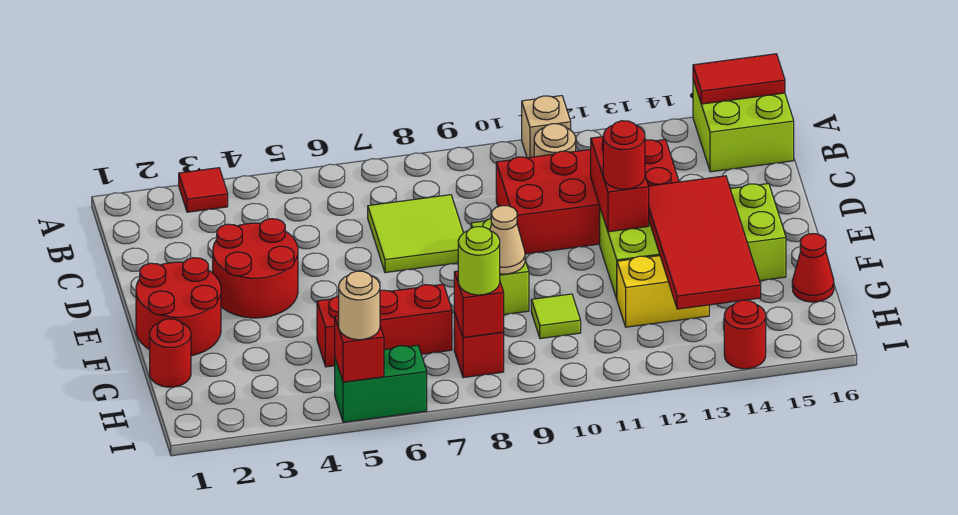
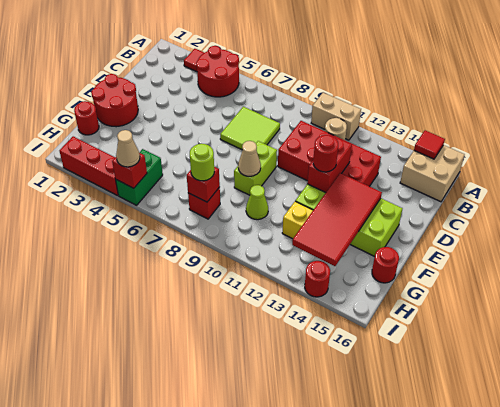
tan brick A11 level 1 -> tan brick A10:A11 level 1
lime brick A15:B16 level 1 -> tan brick A15:B16 level 1
red tile A15:A16 level 2 -> red tile A15 level 2
red round brick D3:E4 level 1 -> red round brick A4:B5 level 1
red brick G5:G7 level 1 -> red brick I2:I4 level 1
lime tile G10 level 1 -> lime cone G10 level 1
red cone G16 level 1 -> red round brick G16 level 1
green brick I5:I6 level 1 -> green brick H5:I5 level 1
tan round brick I5 level 3 -> tan cone I5 level 3

